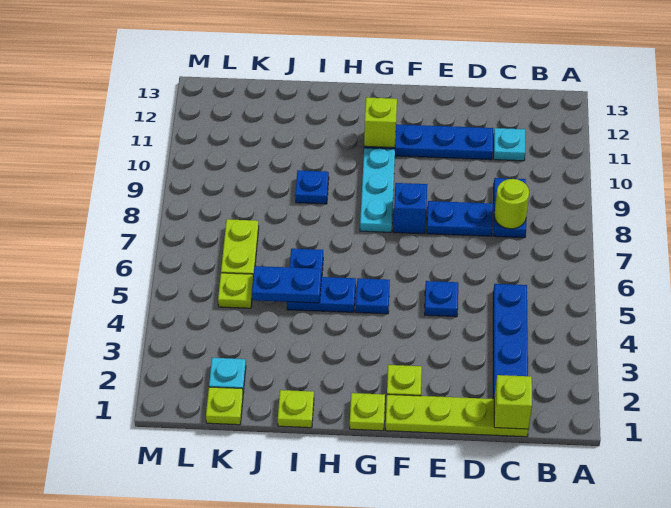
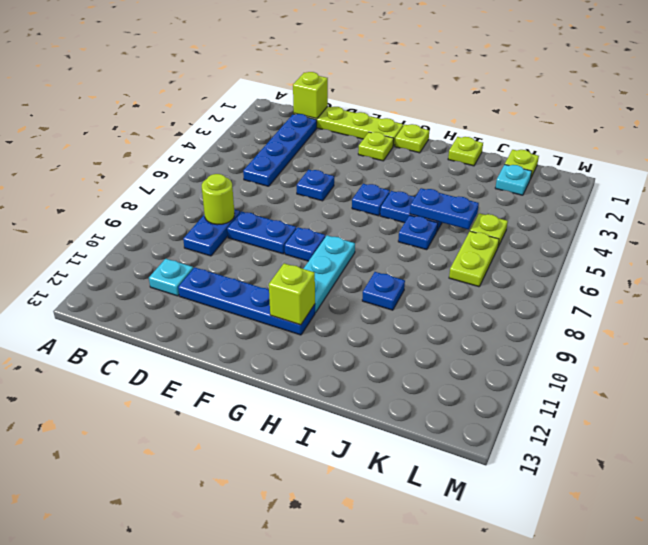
blue brick F8 level 1 -> blue plate F8 level 1

